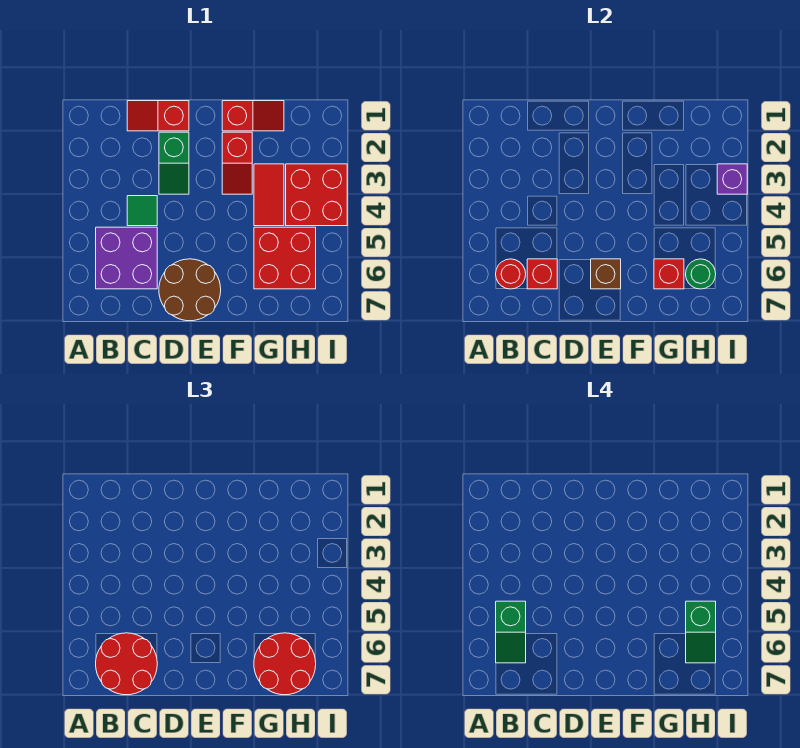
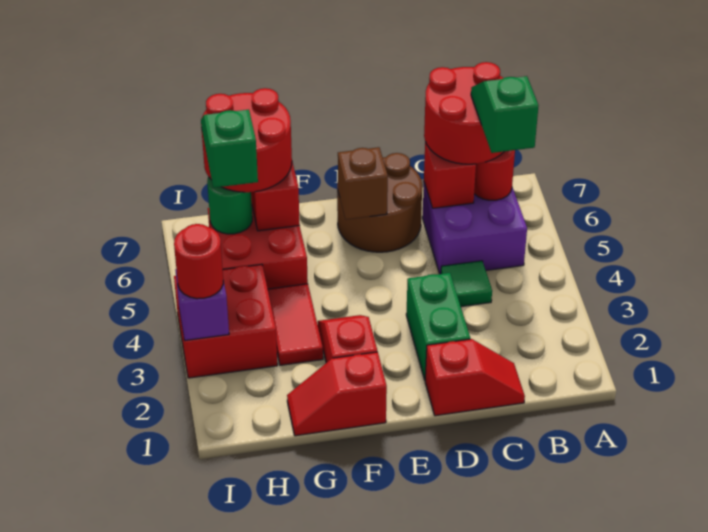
green slope D2:D3 level 1 top 2 -> green brick D2:D3 level 1
none -> red round brick I3 level 3

